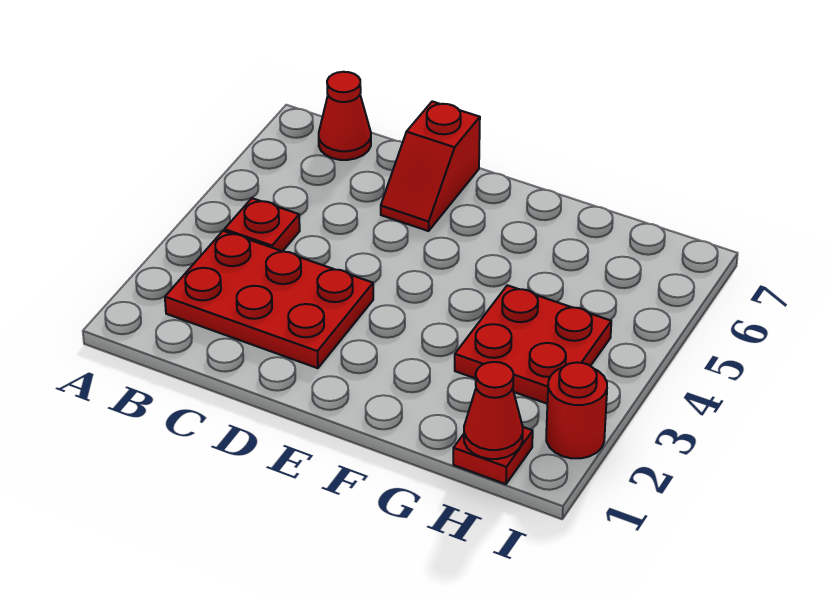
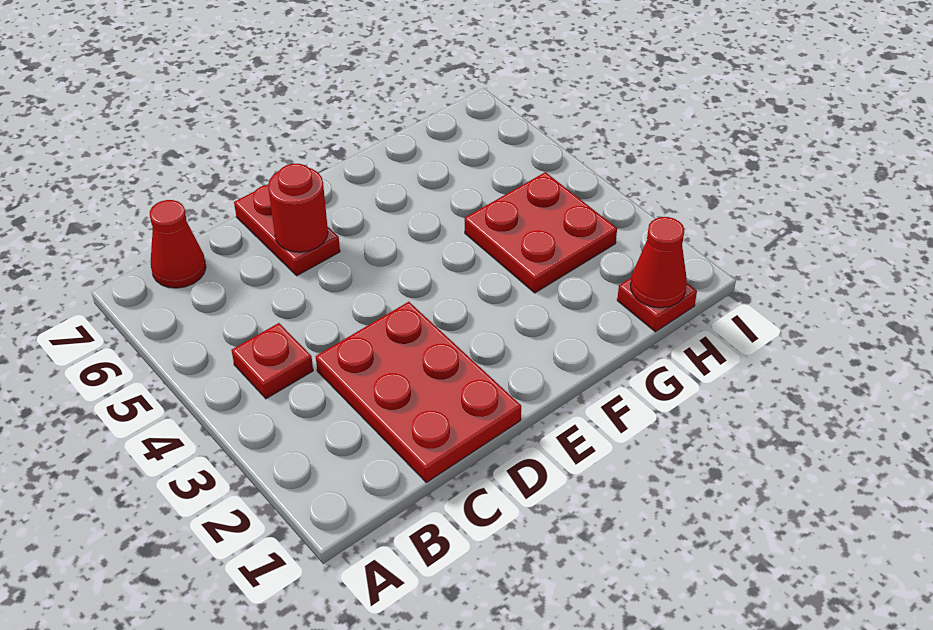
red plate B2:D3 level 1 -> red plate C1:D3 level 1
red slope D6:D7 level 1 top 7 -> red plate D6:D7 level 1
red round brick I2 level 1 -> red round brick D6 level 2

